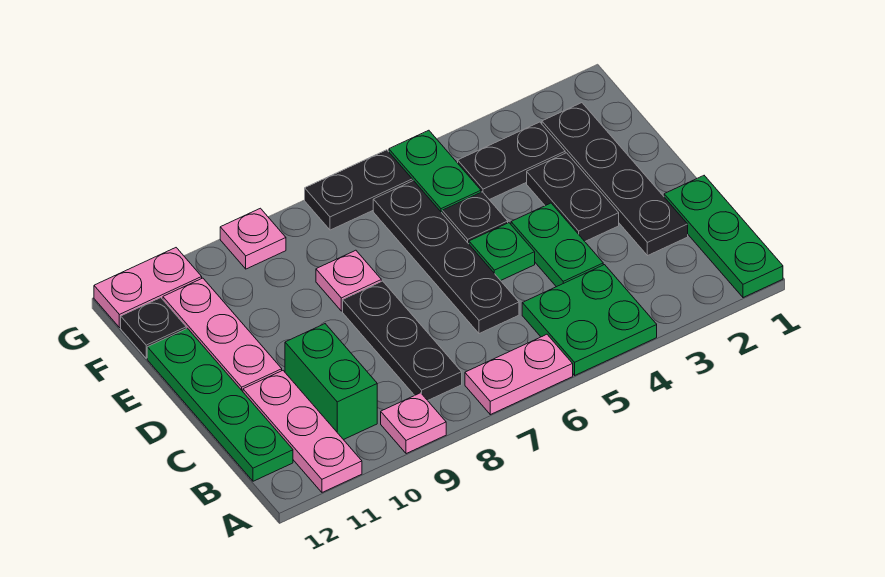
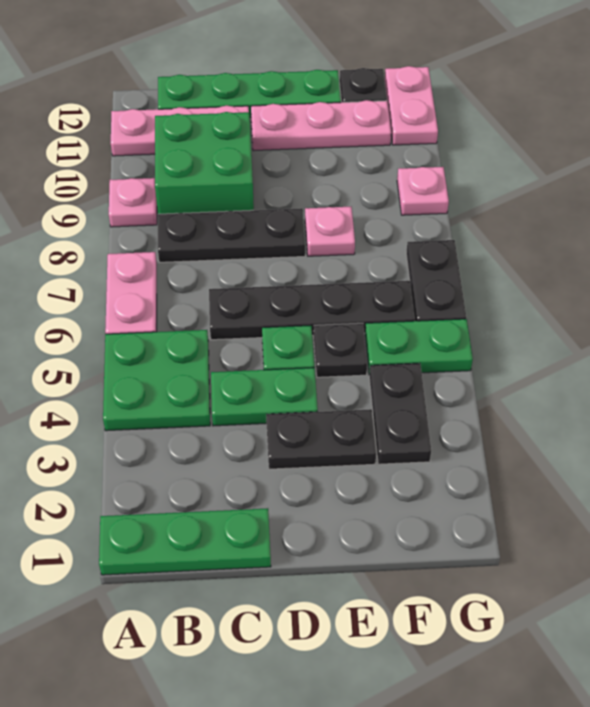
green brick B10:C10 level 1 -> green brick B9:C10 level 1
black plate C2:F2 level 1 -> none

